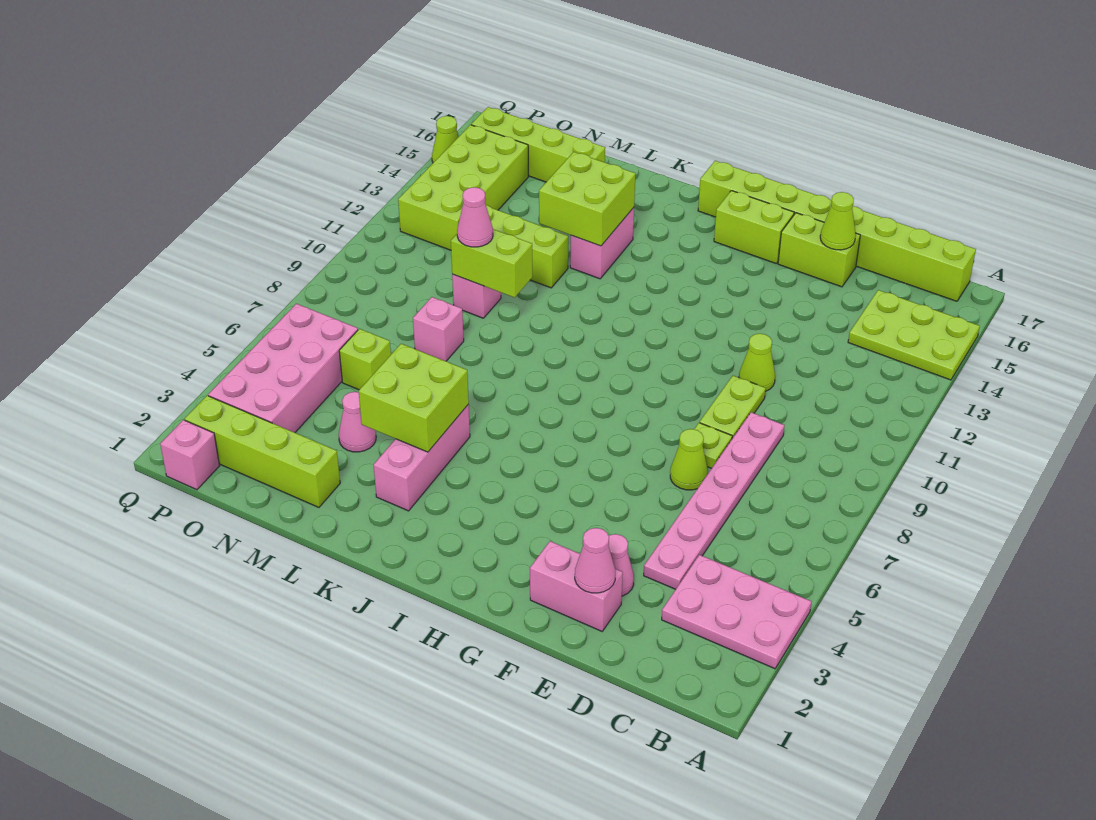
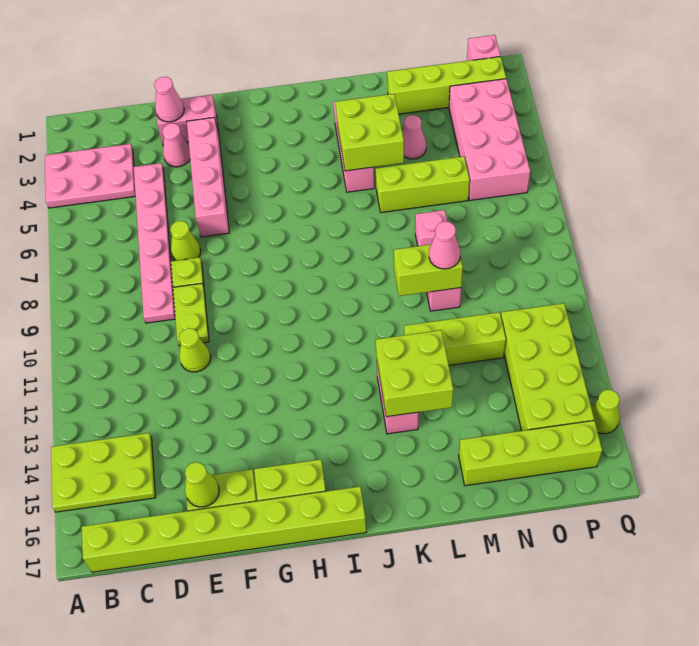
none -> pink brick F3:F6 level 1
lime brick N6 level 1 -> lime brick L6:N6 level 1

